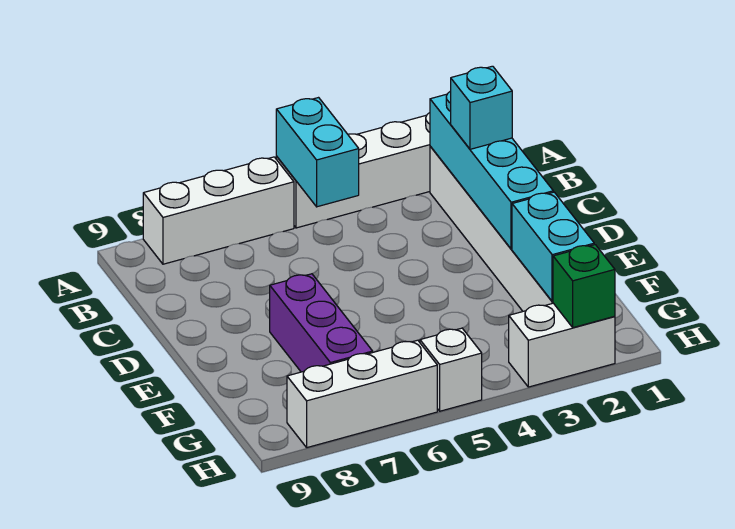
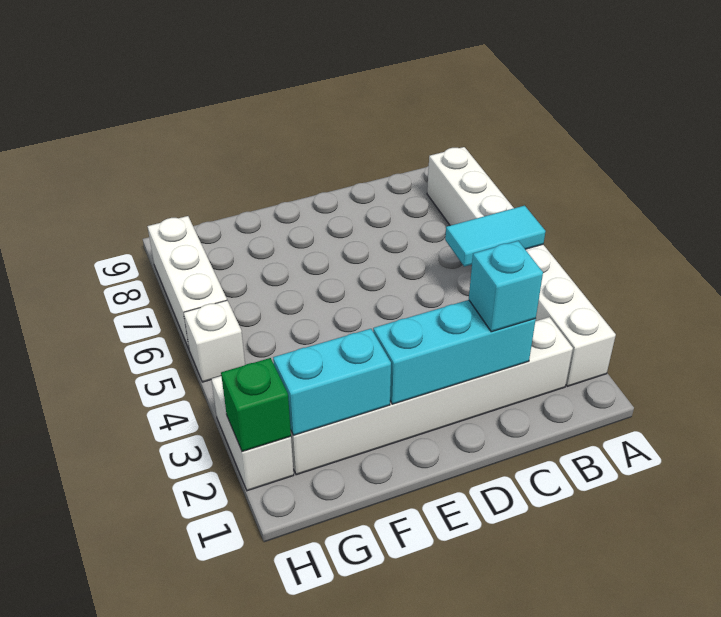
cyan brick A5:B5 level 2 -> cyan tile A5:B5 level 2
cyan brick B2:E2 level 2 -> cyan brick C2:E2 level 2
purple brick E7:G7 level 1 -> none

